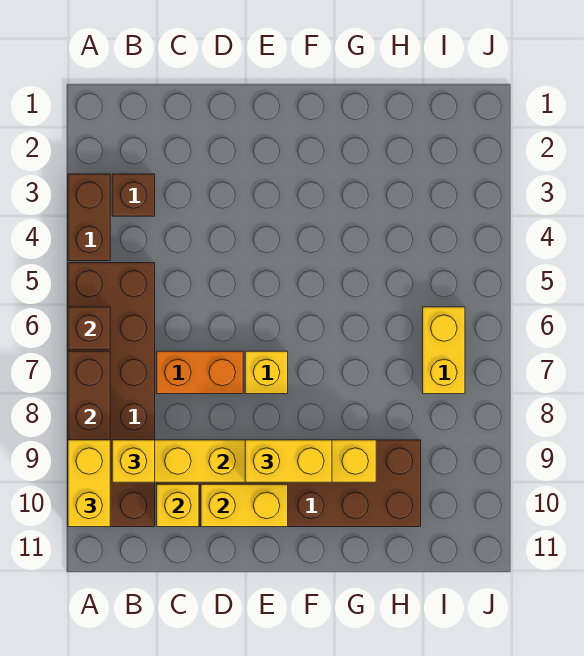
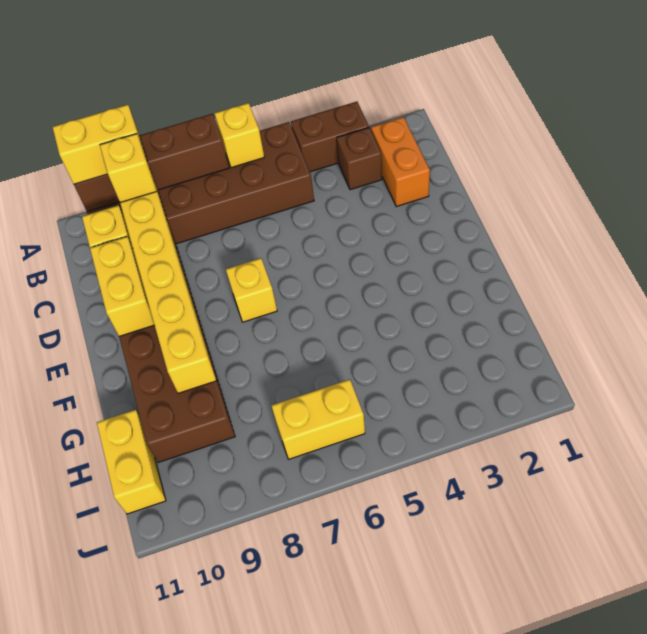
brown brick A6 level 2 -> yellow brick A6 level 2
orange brick C7:D7 level 1 -> orange brick B2:C2 level 1
yellow brick E9:F9 level 3 -> yellow brick H11:I11 level 1

